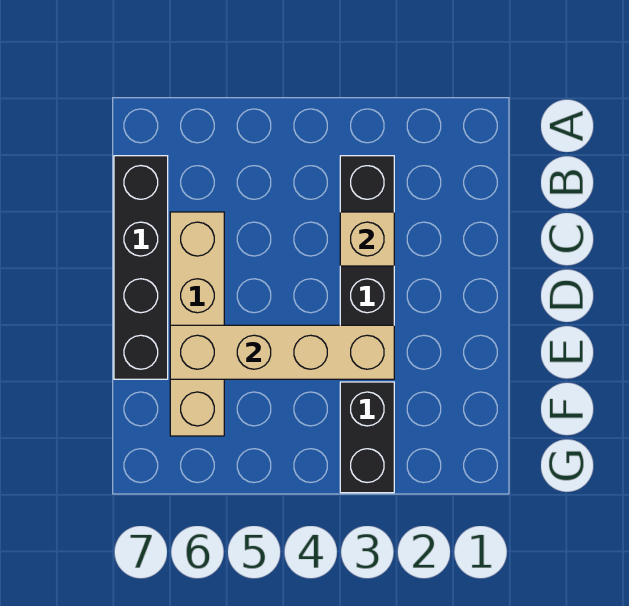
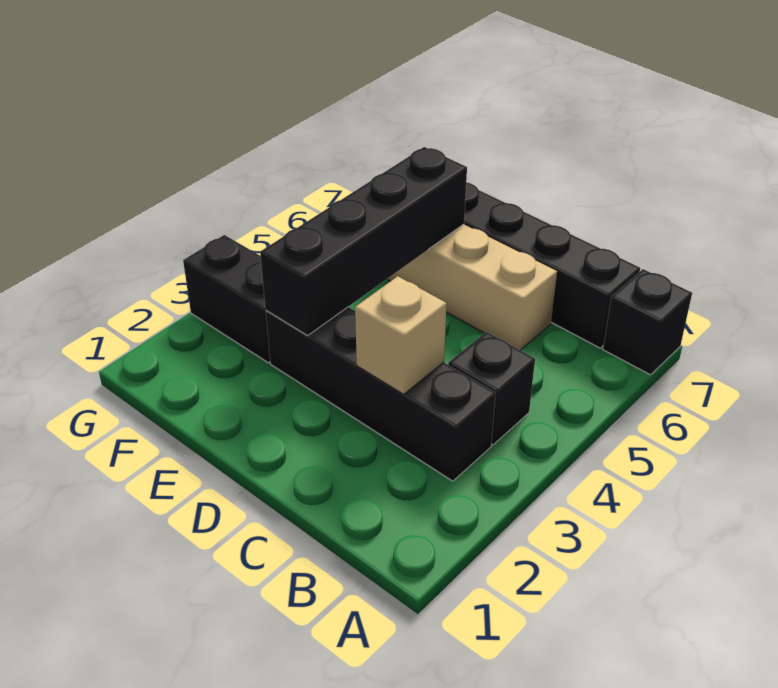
none -> black brick A7 level 1
none -> black brick B4 level 1
tan brick E3:E6 level 2 -> black brick E3:E6 level 2

